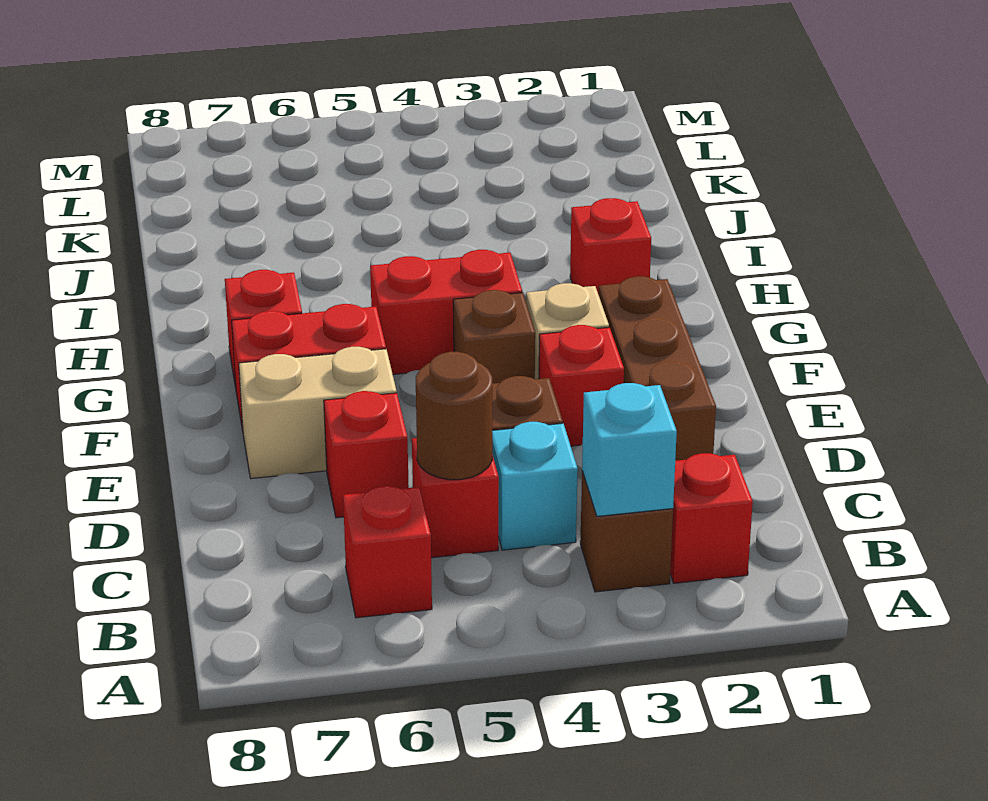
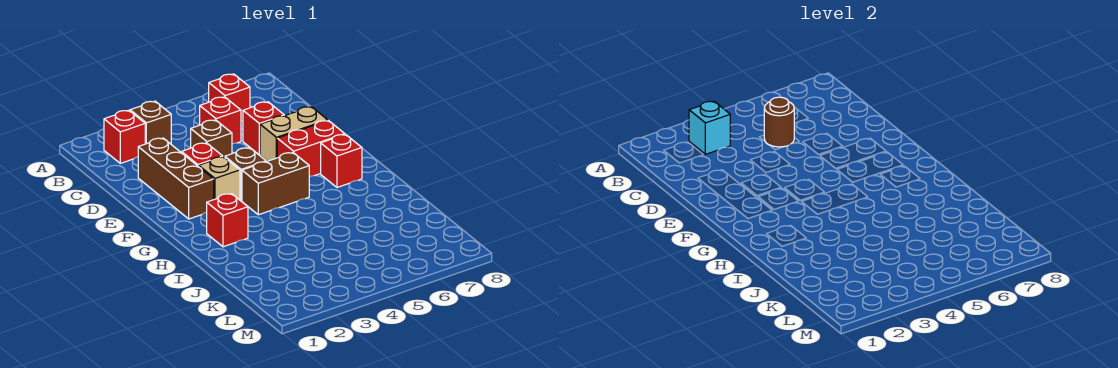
cyan brick C4 level 1 -> none
red brick G4:G5 level 1 -> brown brick G4:G5 level 1

